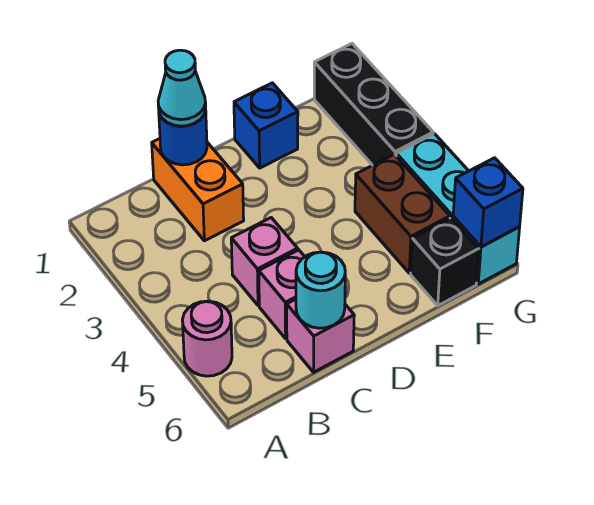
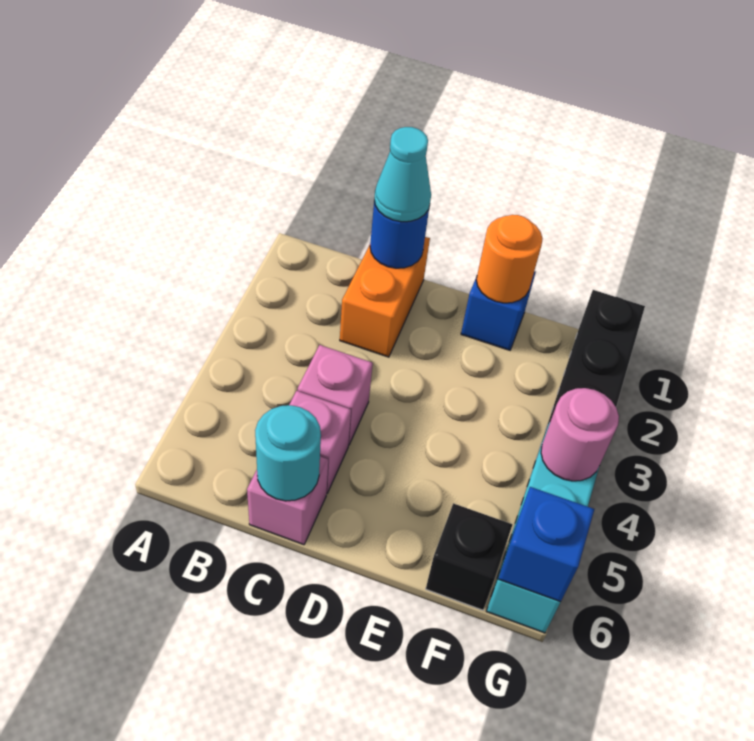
pink round brick A5 level 1 -> pink round brick G4 level 2
none -> orange round brick E1 level 2
brown brick F4:F5 level 1 -> none

